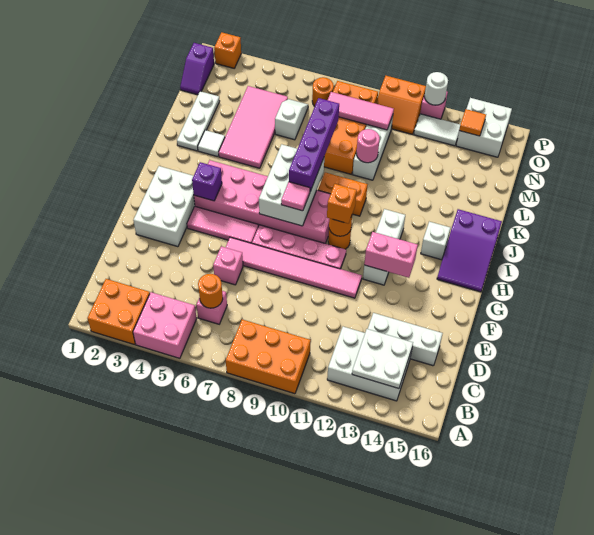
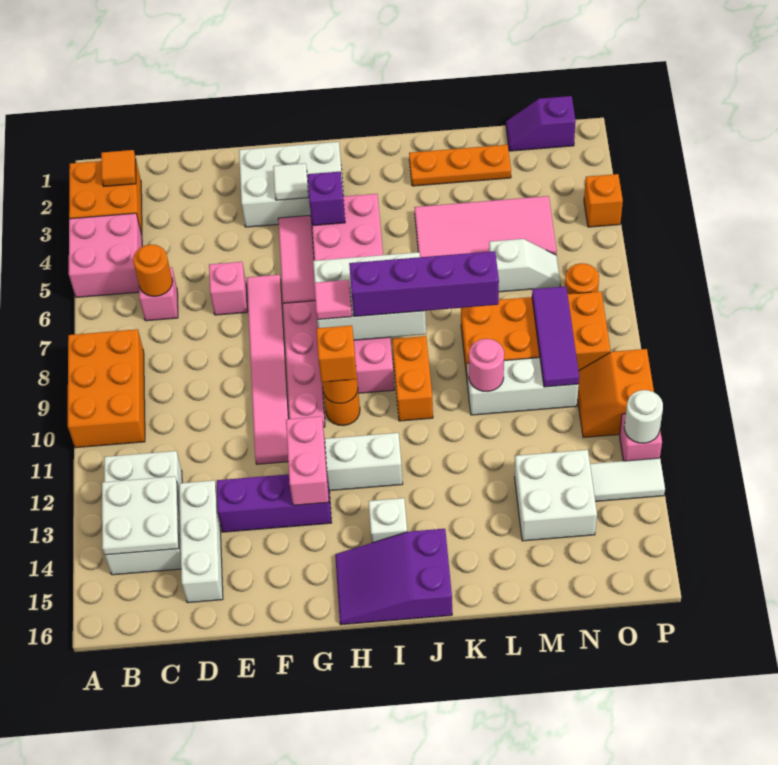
none -> purple brick E13:G13 level 1
white plate K2:M2 level 1 -> orange plate K2:M2 level 1
white tile K3 level 1 -> white tile G3 level 2
pink tile N8:N10 level 2 -> purple tile N8:N10 level 2
white tile O12:O13 level 1 -> white tile O13:P13 level 1
white brick O14:P15 level 1 -> white brick M13:N14 level 1
orange tile O14 level 2 -> orange tile B2 level 2
orange brick P2 level 1 -> orange brick P4 level 1

